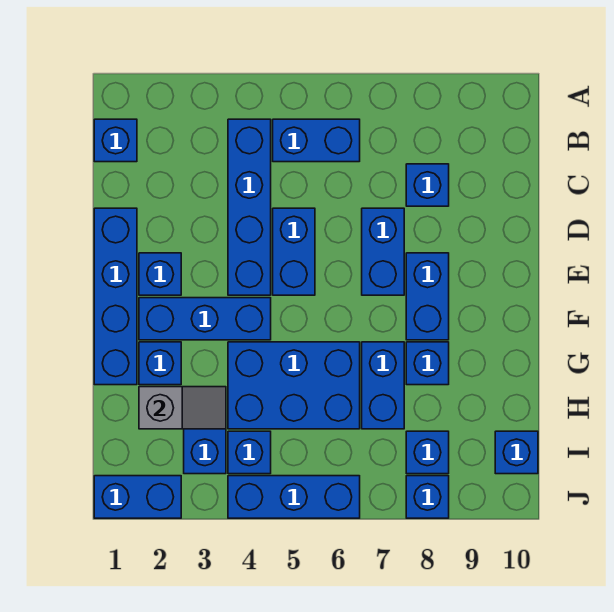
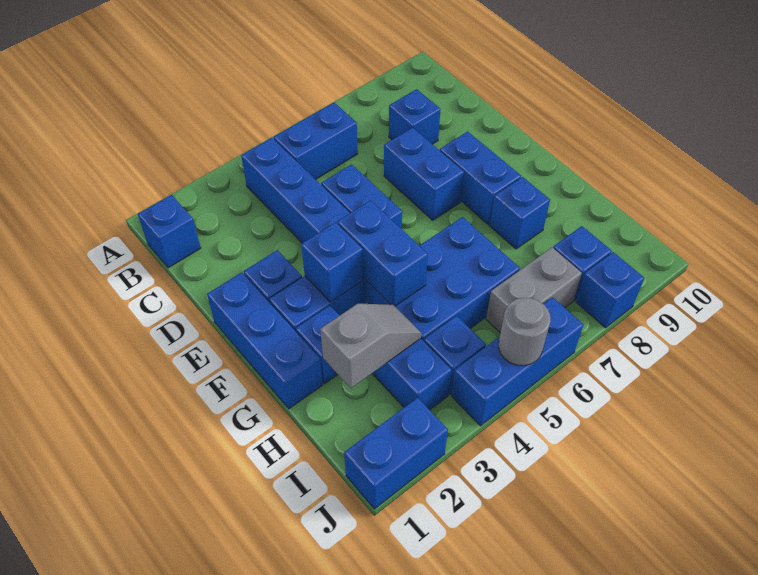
blue brick D1:G1 level 1 -> blue brick E1:G1 level 1
blue brick G7:H7 level 1 -> blue brick F4:G4 level 2
none -> grey brick I6:I7 level 1
blue brick I10 level 1 -> blue brick F3 level 2
none -> grey round brick J5 level 2

